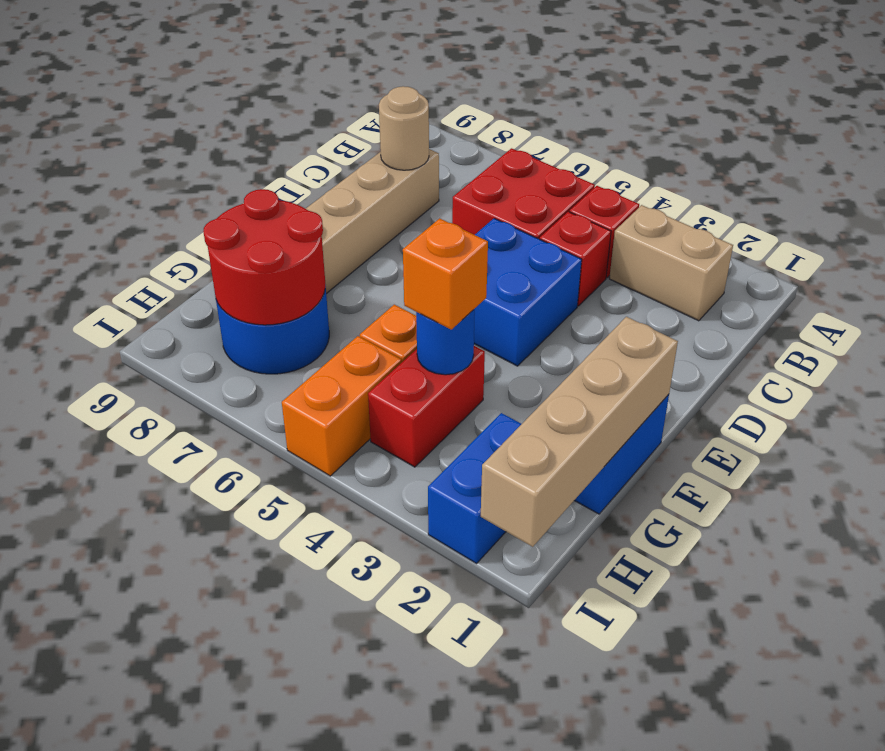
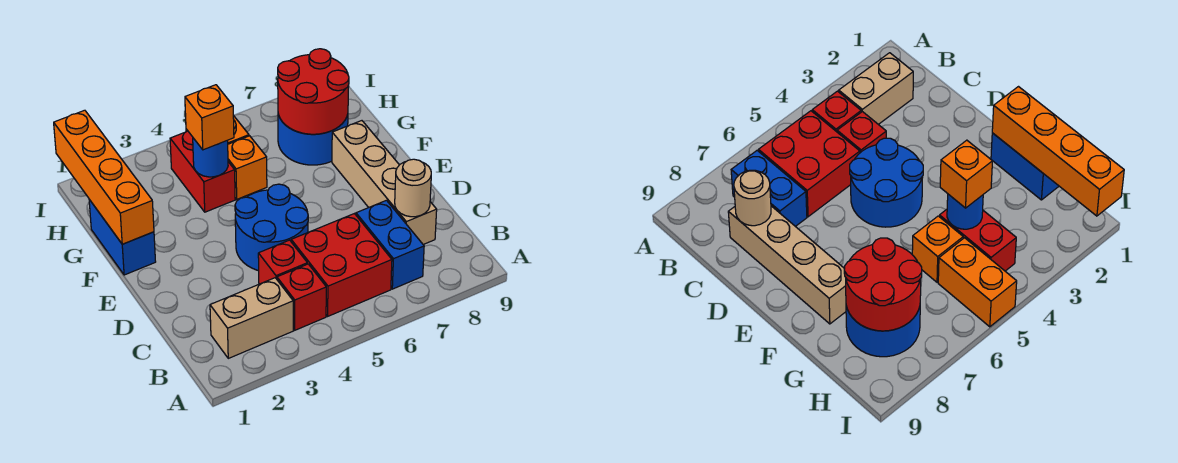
blue brick D4:E5 level 1 -> blue round brick D4:E5 level 1
tan brick F1:I1 level 2 -> orange brick F1:I1 level 2
blue brick H2:I2 level 1 -> blue brick B7:C7 level 1

